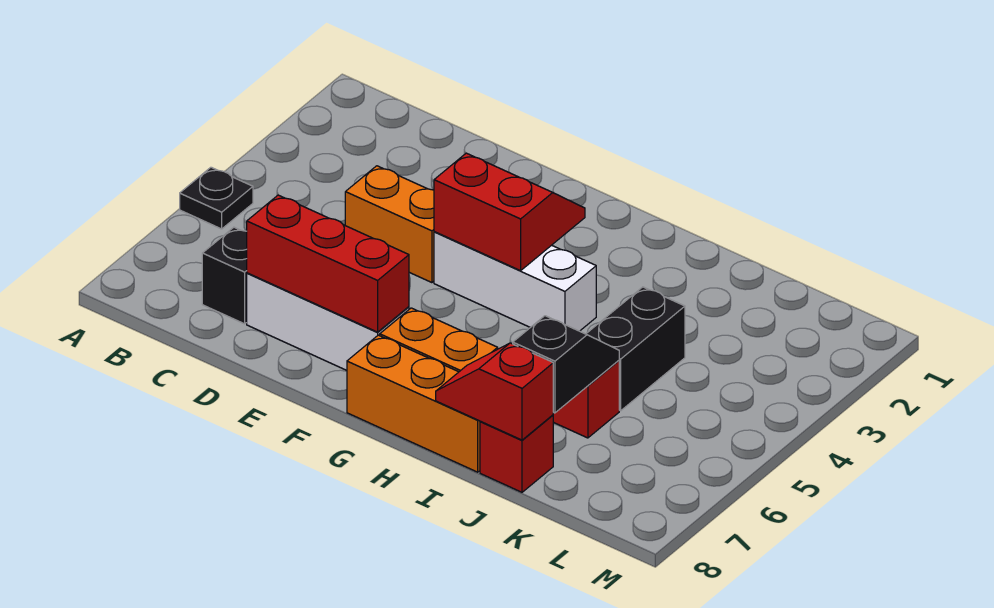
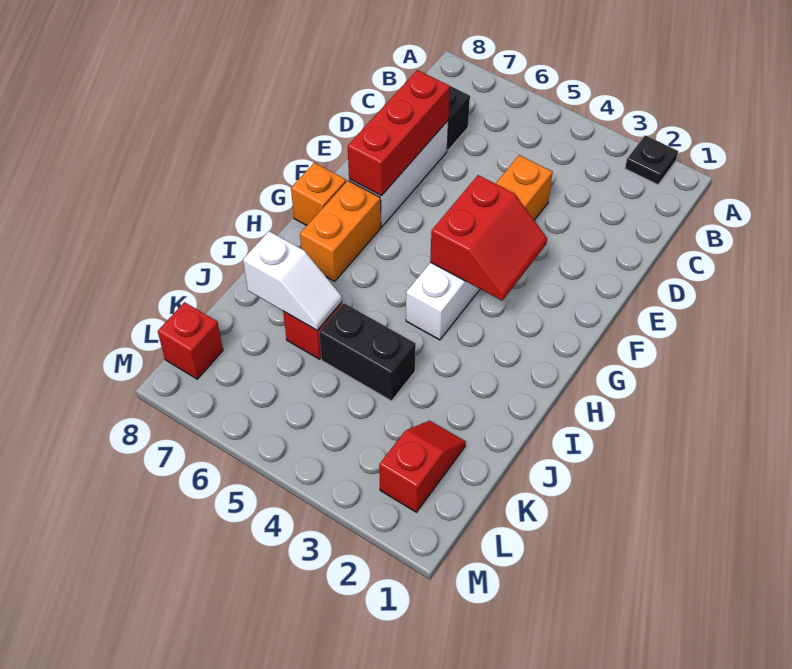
black plate A5 level 1 -> black plate A2 level 1
orange brick G8:I8 level 1 -> orange brick G8 level 1
red slope I8:J8 level 2 top J -> red slope K2:L2 level 1 top L
black slope J6:J7 level 2 top 7 -> white slope J6:J7 level 2 top 7
red brick J8 level 1 -> red brick L8 level 1

